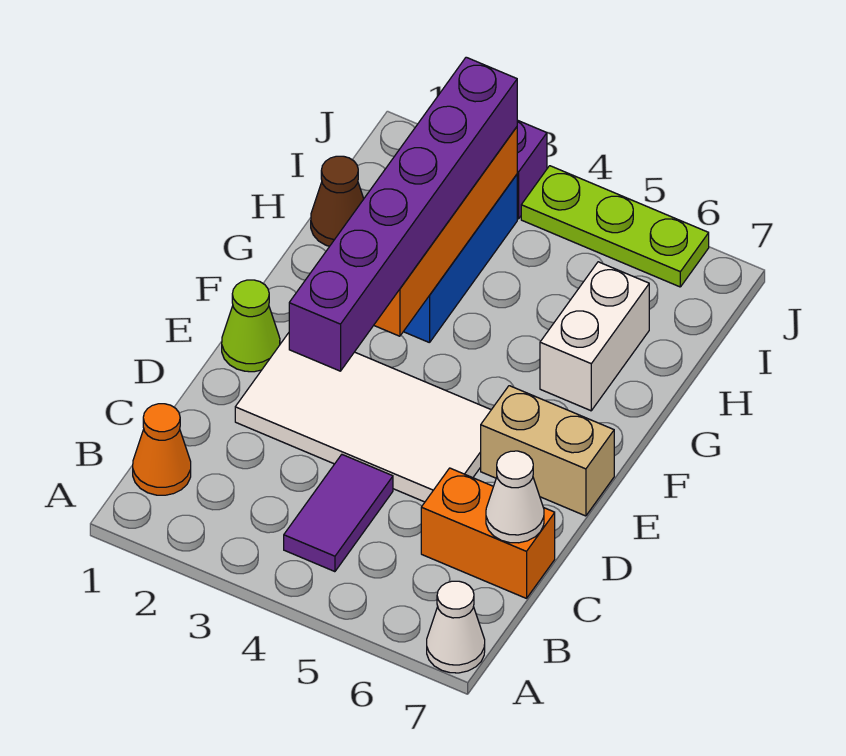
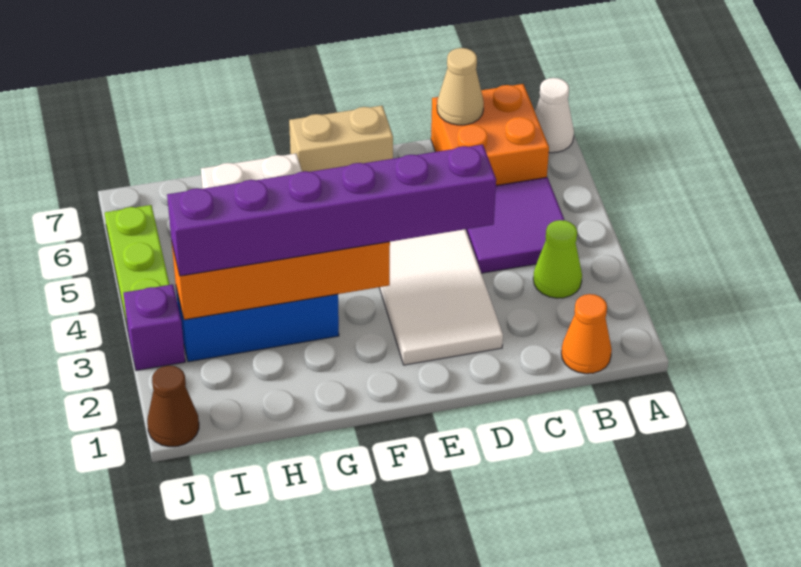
purple tile B4:C4 level 1 -> purple tile B4:C5 level 1
orange brick C6:C7 level 1 -> orange brick B6:C7 level 1
white cone C7 level 2 -> tan cone C7 level 2
lime cone E1 level 1 -> lime cone B3 level 1
tan brick E6:E7 level 1 -> tan brick E7:F7 level 1
brown cone H1 level 1 -> brown cone J1 level 1

